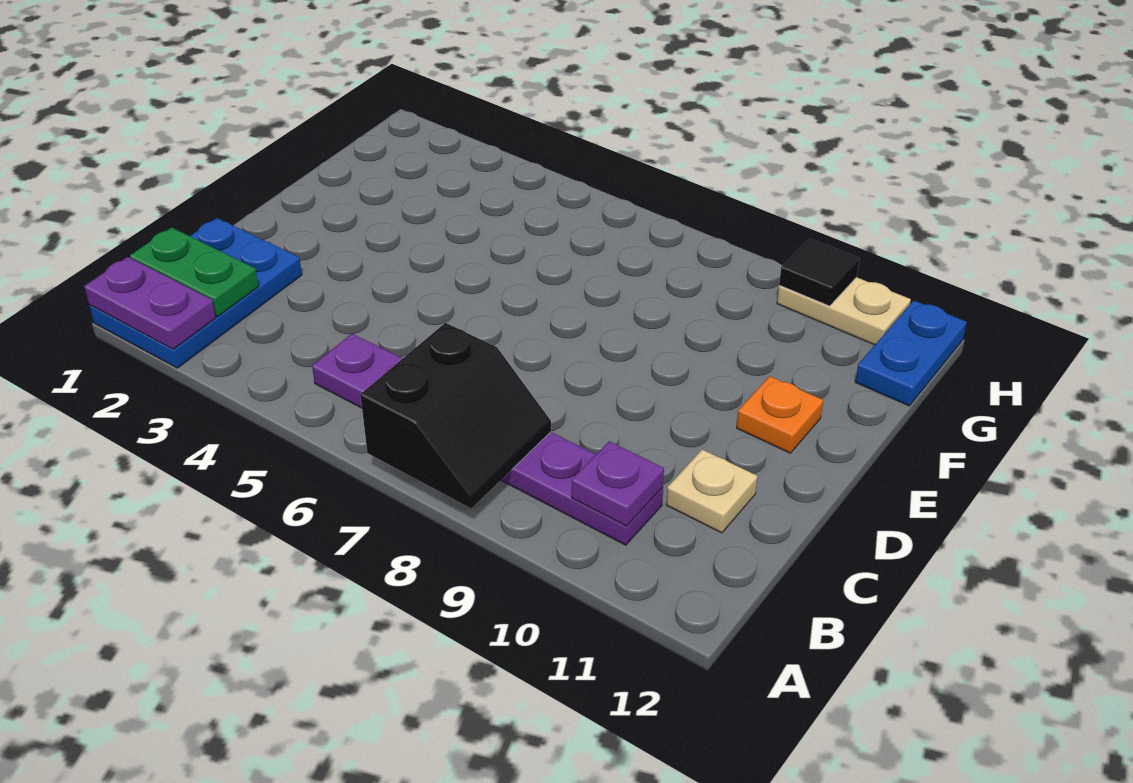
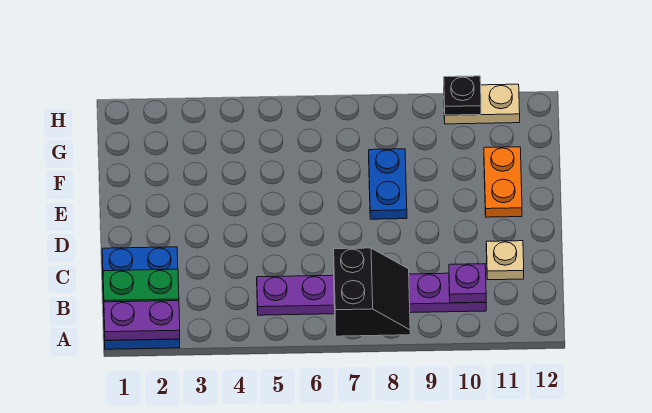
orange plate E11 level 1 -> orange plate E11:F11 level 1
blue plate G12:H12 level 1 -> blue plate E8:F8 level 1
black tile H10 level 2 -> black plate H10 level 2

